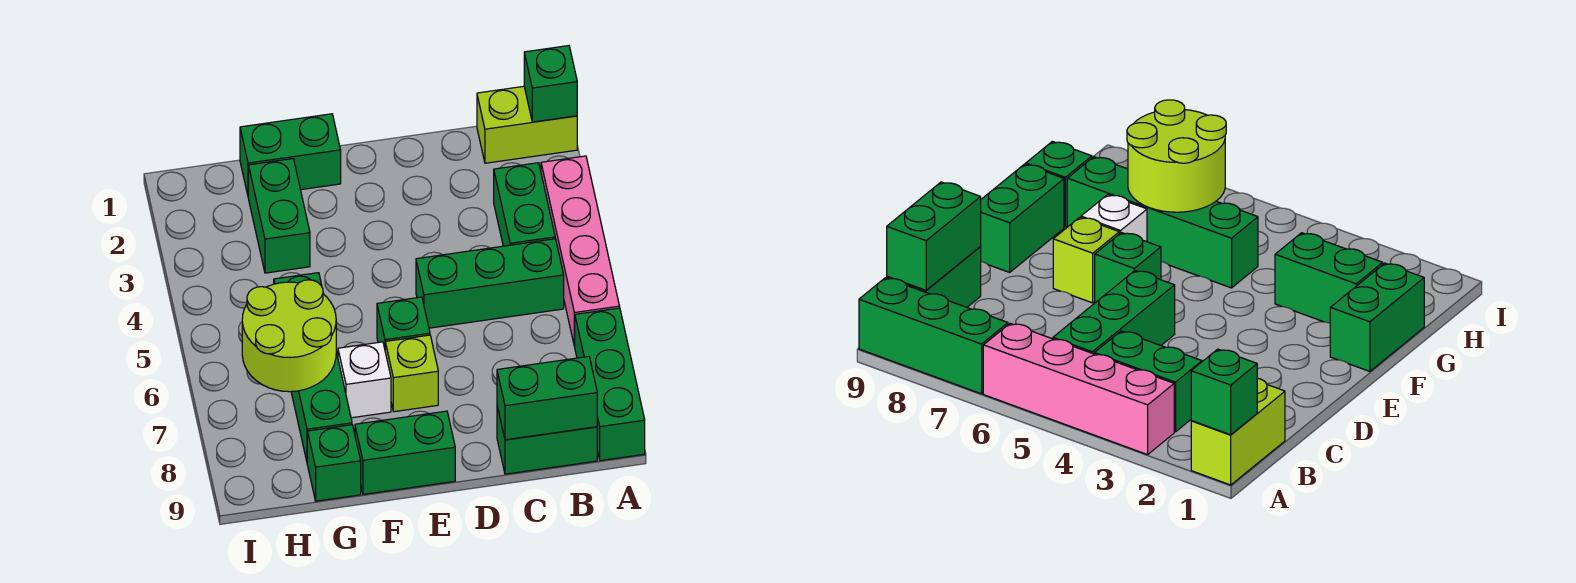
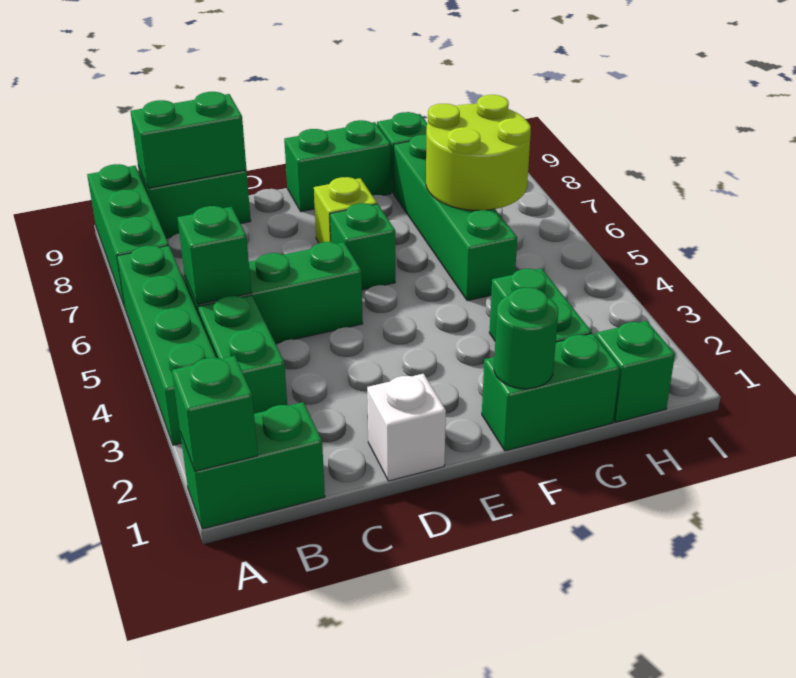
lime brick A1:B1 level 1 -> green brick A1:B1 level 1
pink brick A3:A6 level 1 -> green brick A3:A6 level 1
none -> green brick B5 level 2
none -> green round brick F1 level 2
white brick F7 level 1 -> white brick D1 level 1
none -> green brick H1 level 1

